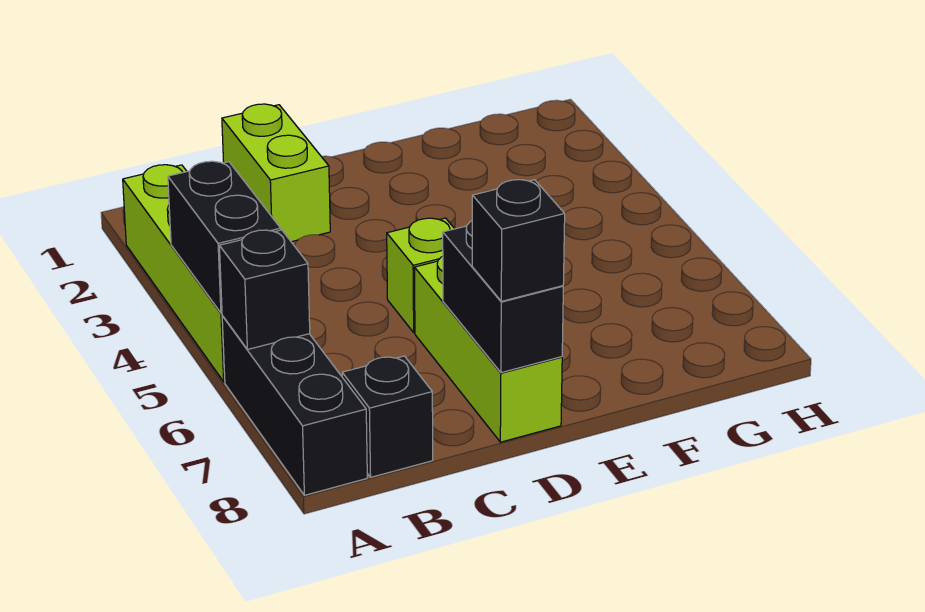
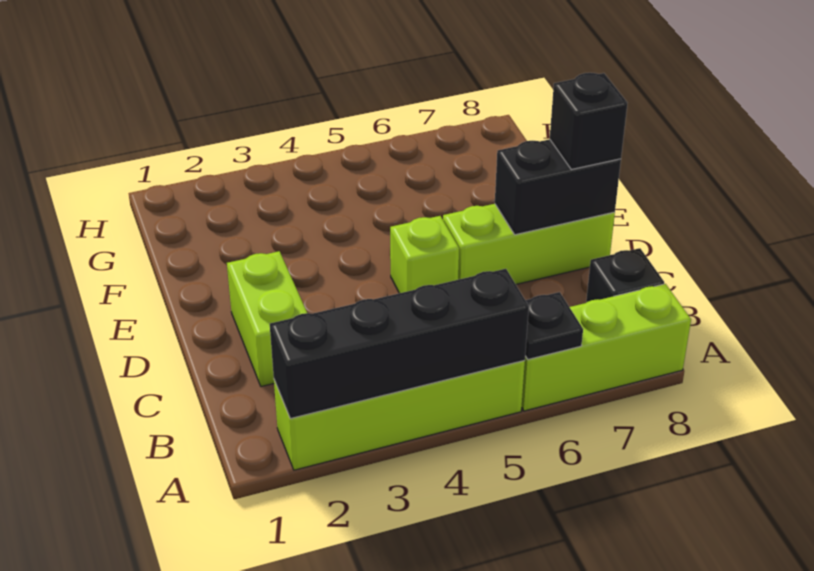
black brick A4:A5 level 2 -> black brick A2:A5 level 2
black brick A6:A8 level 1 -> lime brick A6:A8 level 1
black brick A6 level 2 -> black plate A6 level 2
lime brick C1:C2 level 1 -> lime brick C2:D2 level 1

